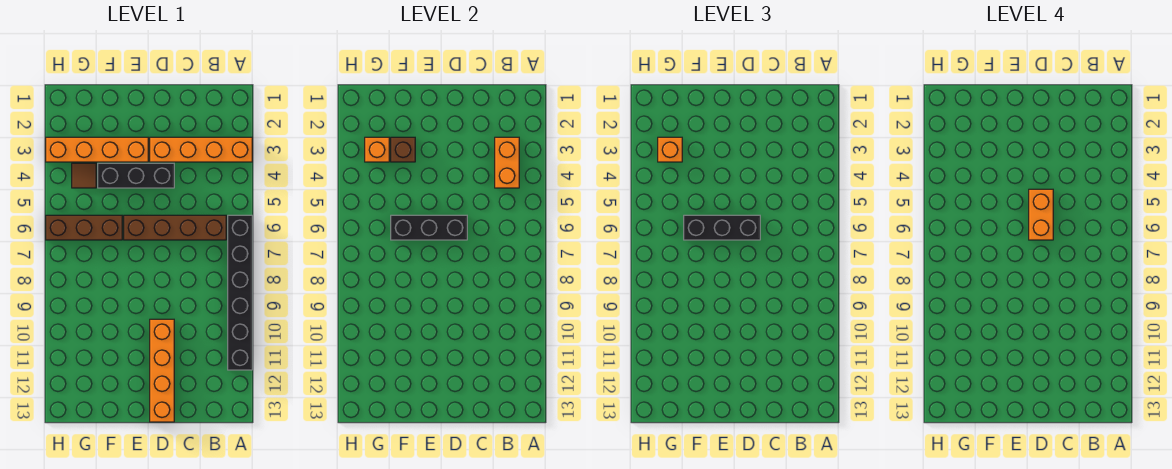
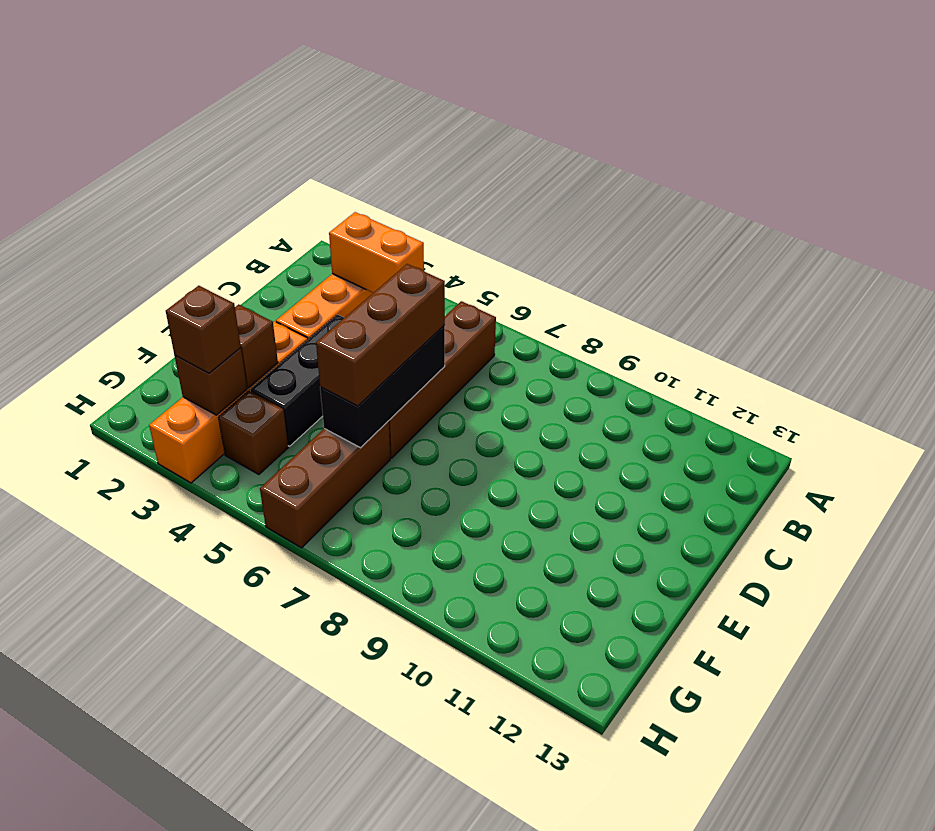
black brick A6:A11 level 1 -> none
orange brick D5:D6 level 4 -> none
black brick D6:F6 level 3 -> brown brick D6:F6 level 3
orange brick D10:D13 level 1 -> none
orange brick G3 level 2 -> brown brick G3 level 2
orange brick G3 level 3 -> brown brick G3 level 3
brown tile G4 level 1 -> brown brick G4 level 1

